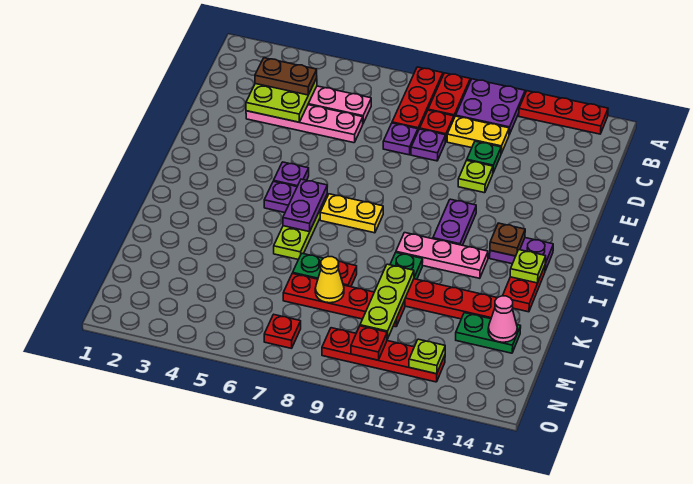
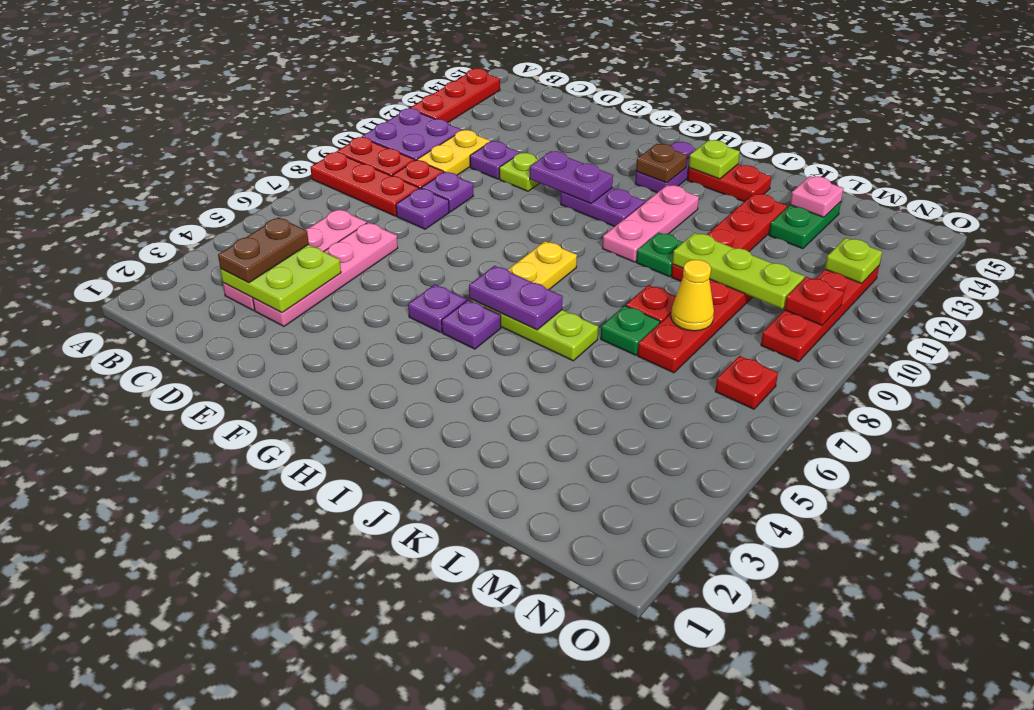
green plate D11 level 1 -> purple plate D11 level 1
none -> purple plate F11:G11 level 2
pink cone L14 level 2 -> pink plate L14 level 2

